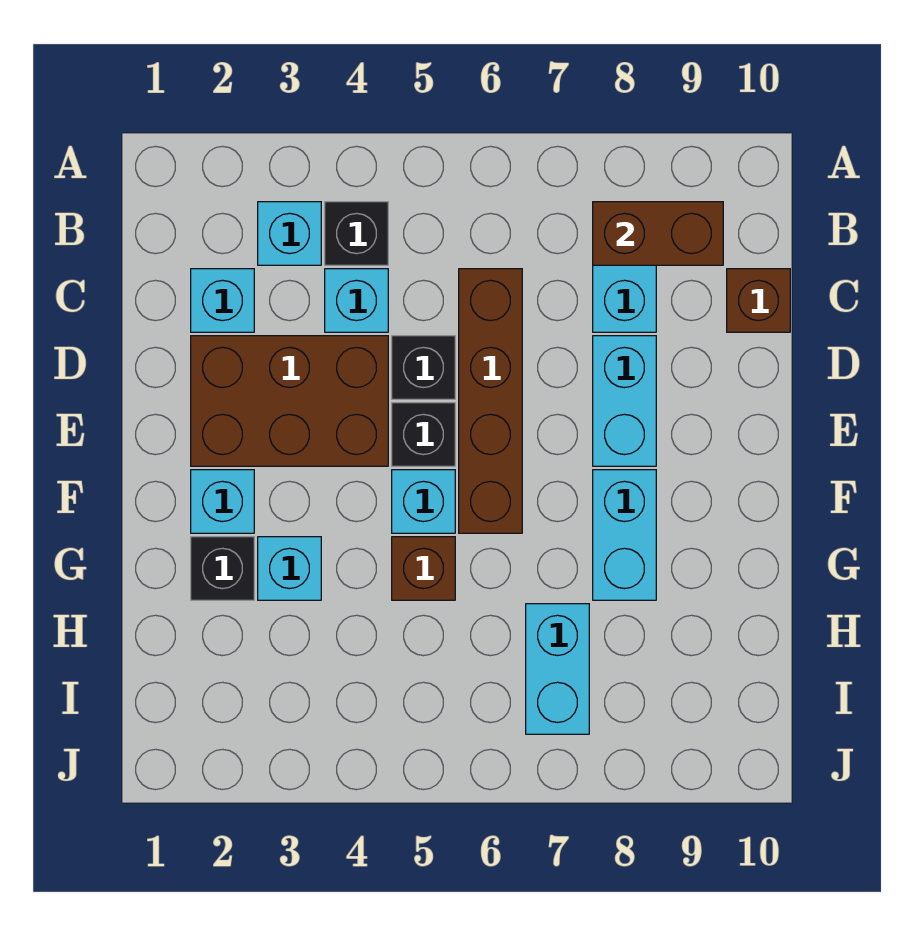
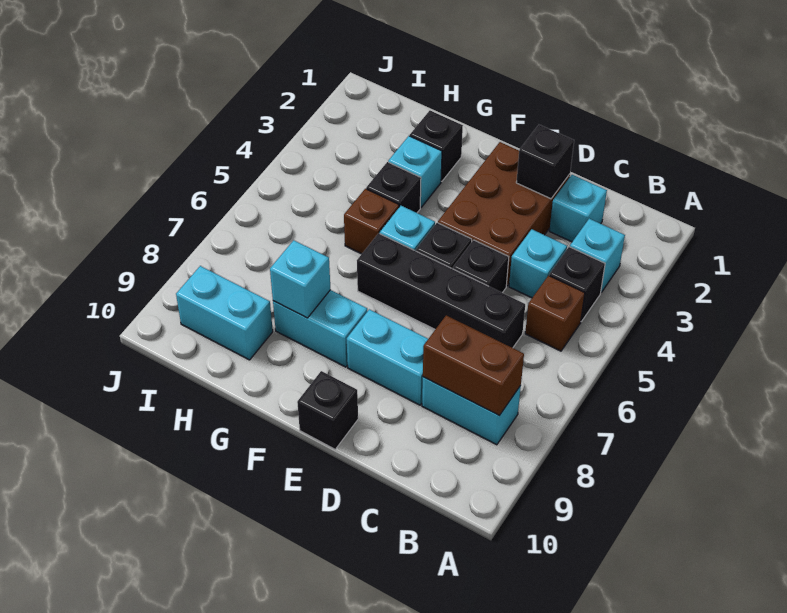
brown brick B8:B9 level 2 -> brown brick B8:C8 level 2
brown brick C6:F6 level 1 -> black brick C6:F6 level 1
brown brick C10 level 1 -> brown brick B5 level 1
none -> black brick D2 level 2
none -> black brick E10 level 1
cyan brick F2 level 1 -> cyan brick G8 level 2
none -> black brick G4 level 1
cyan brick H7:I7 level 1 -> cyan brick H9:I9 level 1

